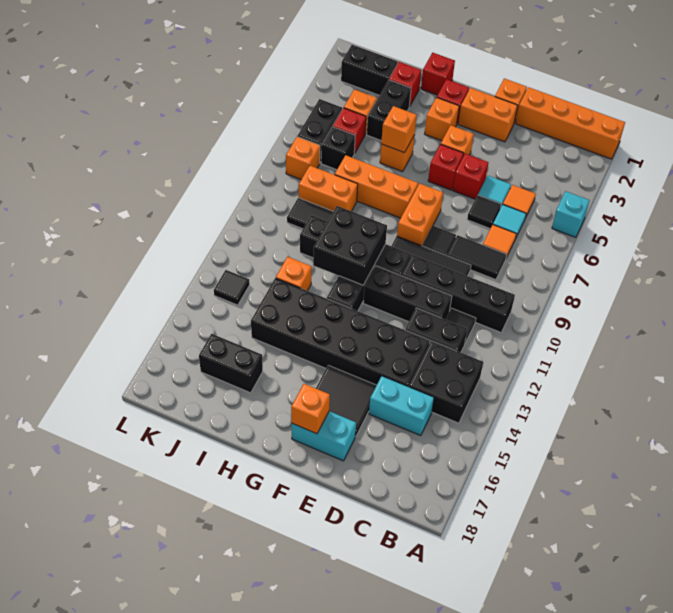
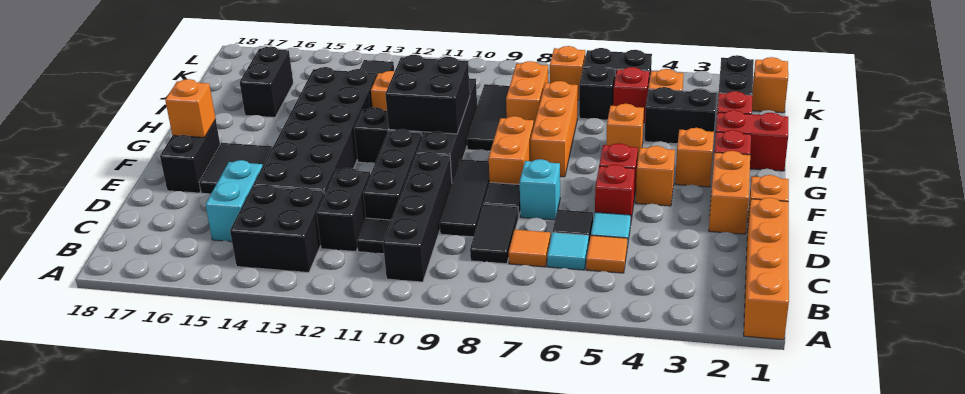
cyan brick A5 level 1 -> cyan brick E7 level 1
cyan brick E17:F17 level 1 -> black brick E17:F17 level 1
orange brick F7:F8 level 1 -> orange brick F8:G8 level 1
red brick H1 level 1 -> red brick H1:H2 level 1
orange brick H5 level 2 -> orange brick K1 level 1

